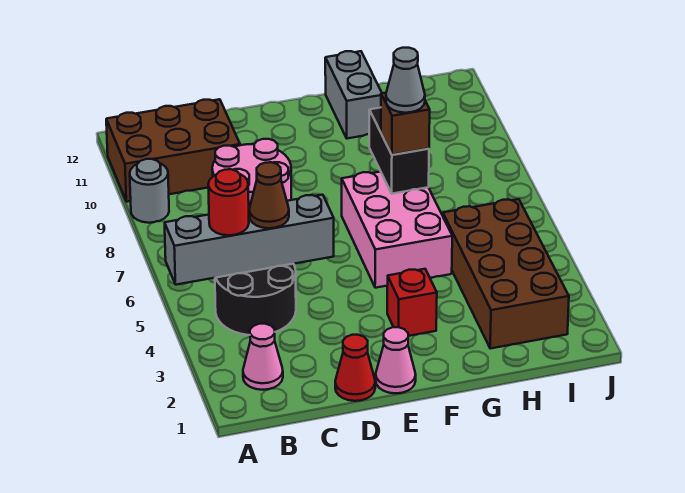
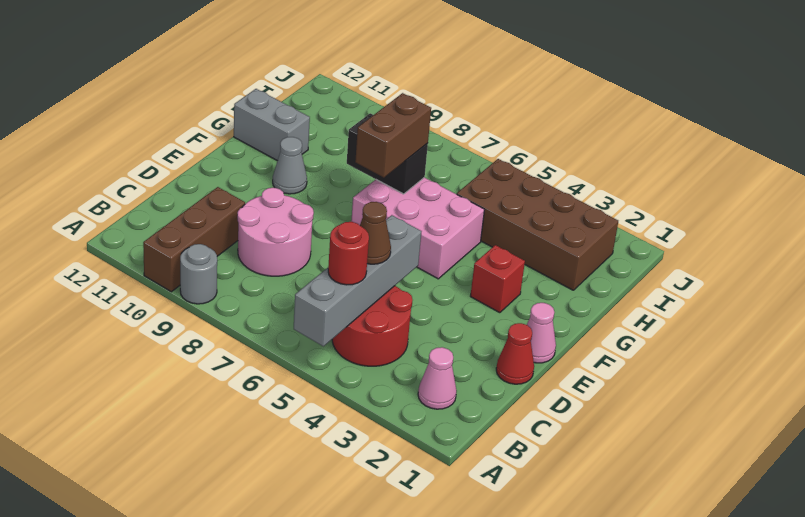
brown brick A10:C11 level 1 -> brown brick A10:C10 level 1
black round brick B4:C5 level 1 -> red round brick B4:C5 level 1
brown brick G7 level 3 -> brown brick F7:G7 level 3
grey cone G7 level 4 -> grey cone F10 level 1

